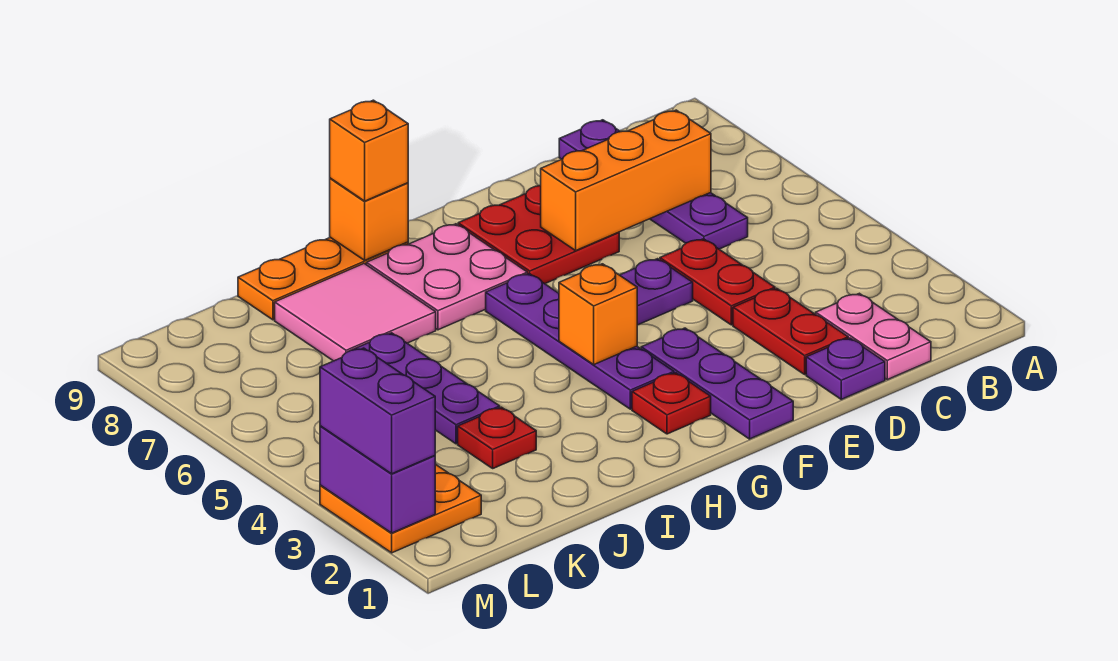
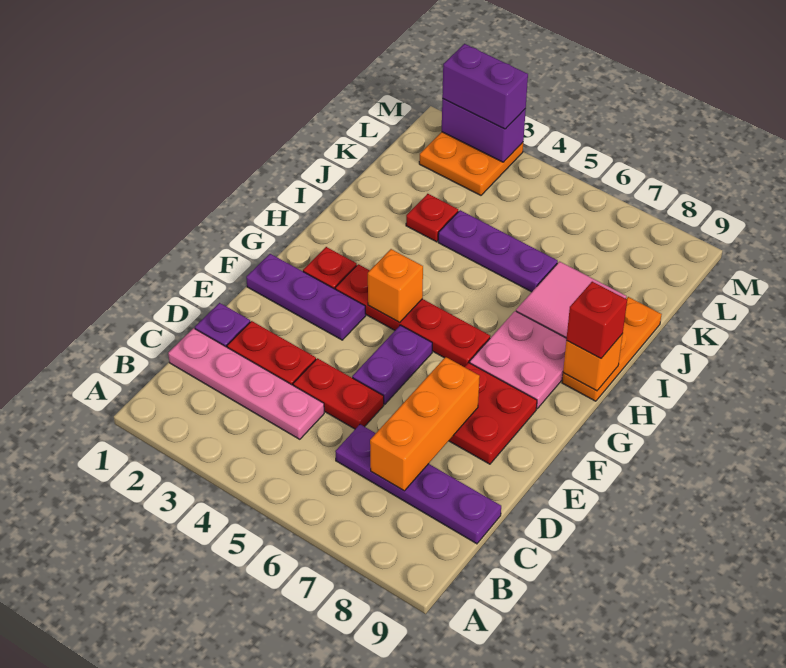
pink plate C1:C2 level 1 -> pink plate C1:C4 level 1
purple plate G3:G6 level 1 -> red plate G3:G6 level 1
orange brick H9 level 3 -> red brick H9 level 3

